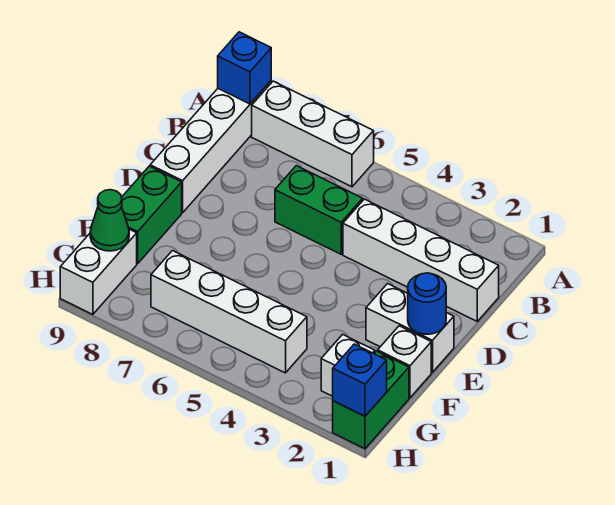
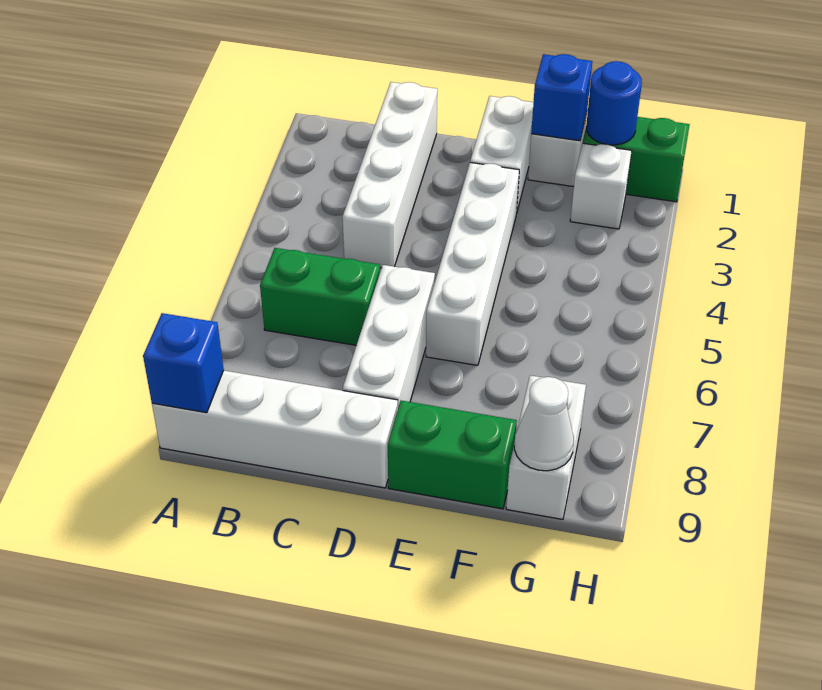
white brick A6:A8 level 1 -> white brick D6:D8 level 1
green brick C5:C6 level 1 -> green brick B6:C6 level 1
blue round brick E1 level 2 -> blue round brick G1 level 2
white brick G4:G7 level 1 -> white brick E3:E6 level 1
white brick G9:H9 level 1 -> white brick G8:G9 level 1
green cone G9 level 2 -> white cone G9 level 2
blue brick H1 level 2 -> blue brick F1 level 2

